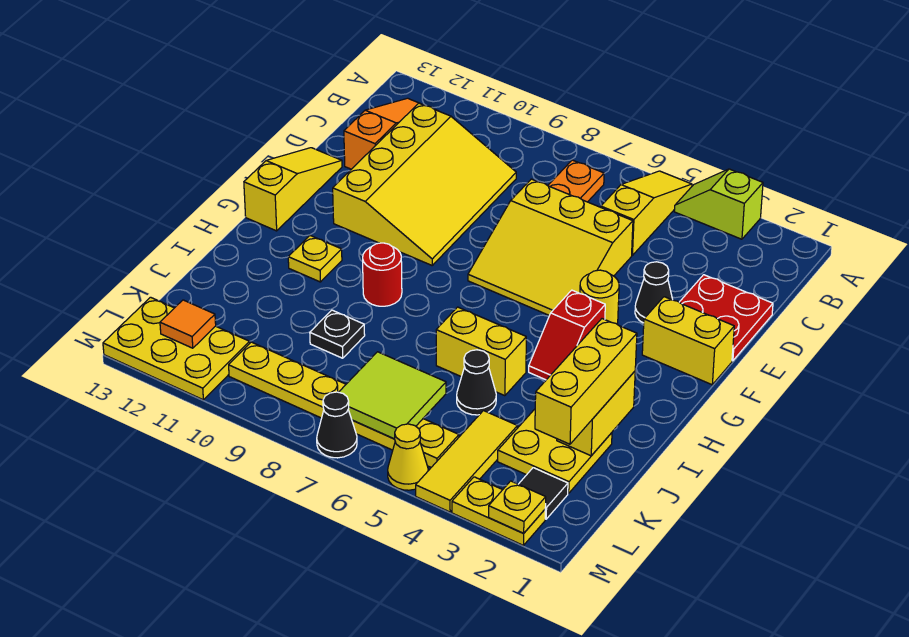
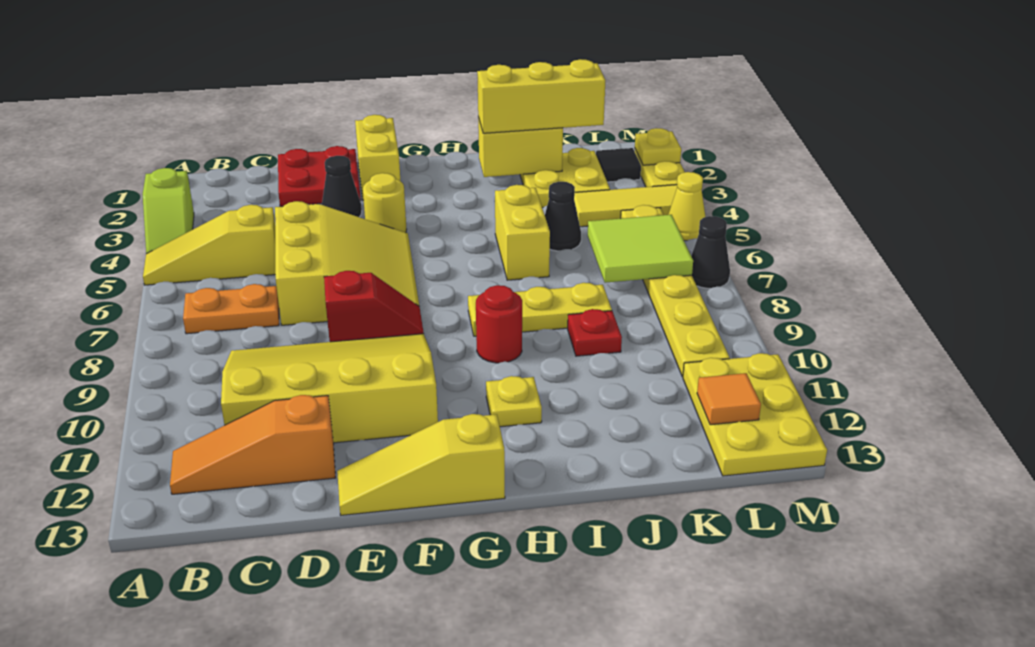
red slope G4:H4 level 1 top G -> red slope E8:F8 level 1 top E
none -> yellow plate H8:J8 level 1
black plate J9 level 1 -> red plate J9 level 1

